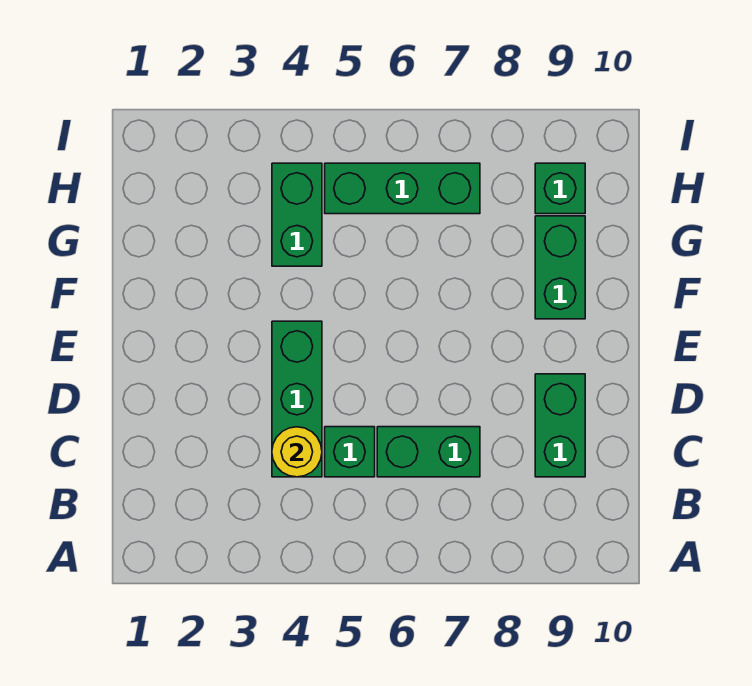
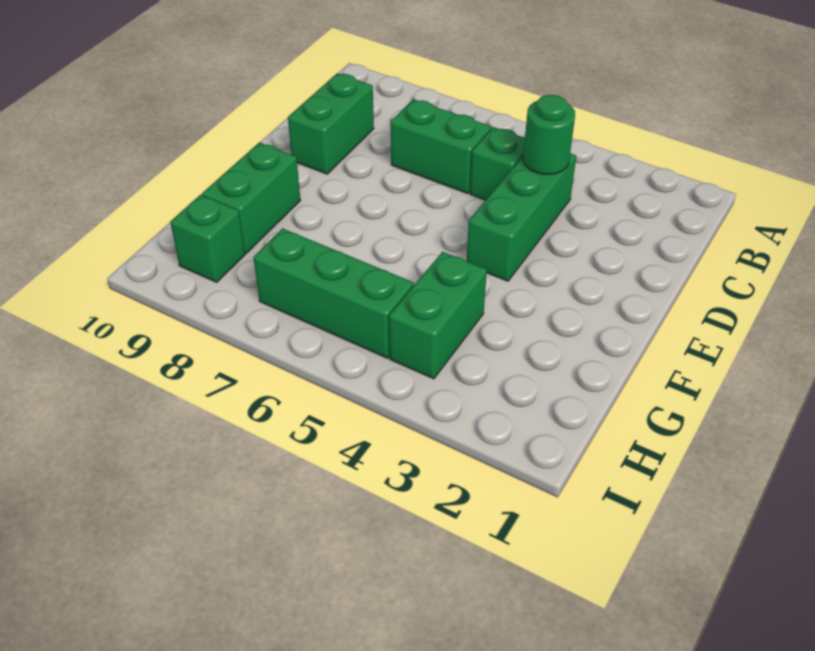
yellow round brick C4 level 2 -> green round brick C4 level 2

